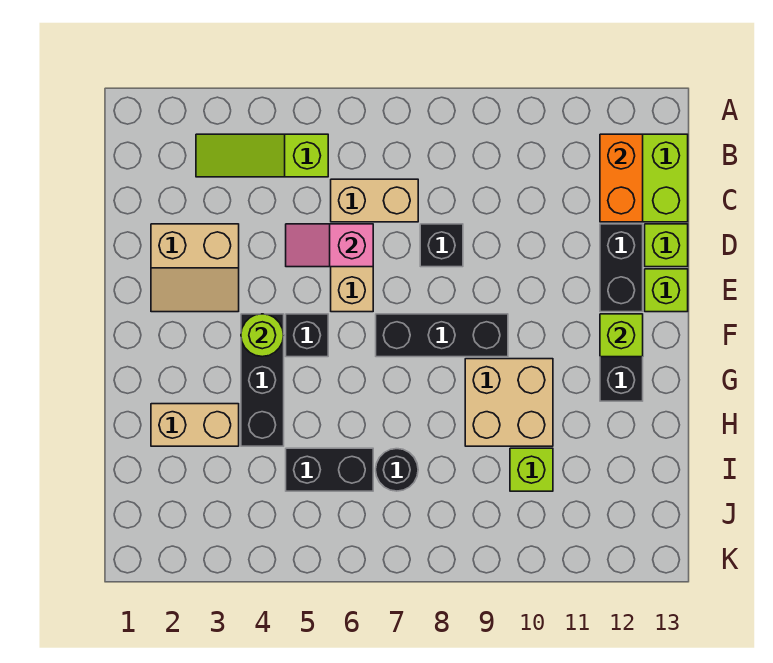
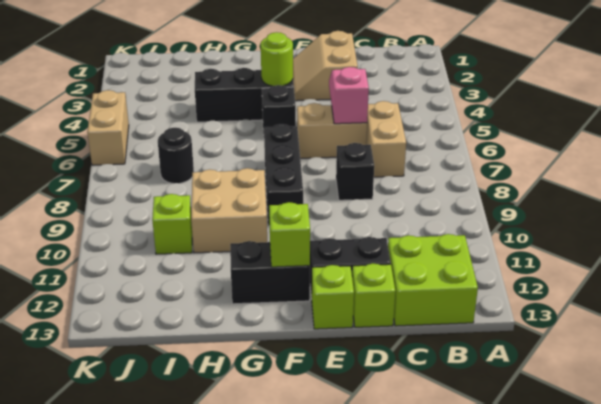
lime slope B3:B5 level 1 top 5 -> none
orange brick B12:C12 level 2 -> none
tan brick H2:H3 level 1 -> tan brick K5:K6 level 1
black brick I5:I6 level 1 -> none

